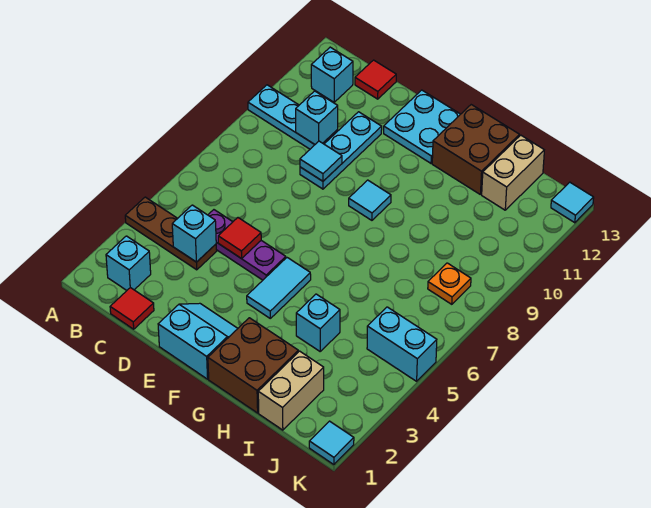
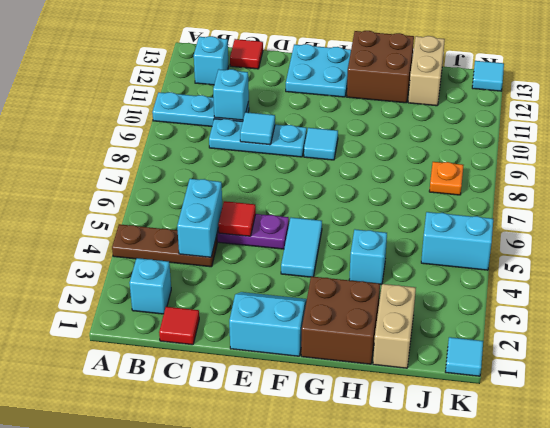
cyan brick C4 level 2 -> cyan brick C4:C5 level 2
cyan plate D9:D11 level 1 -> cyan plate C9:E9 level 1

